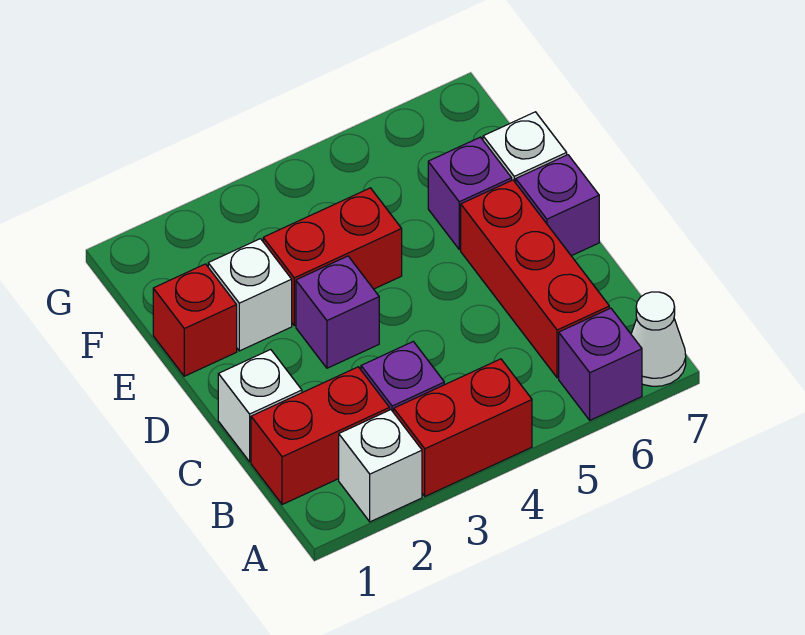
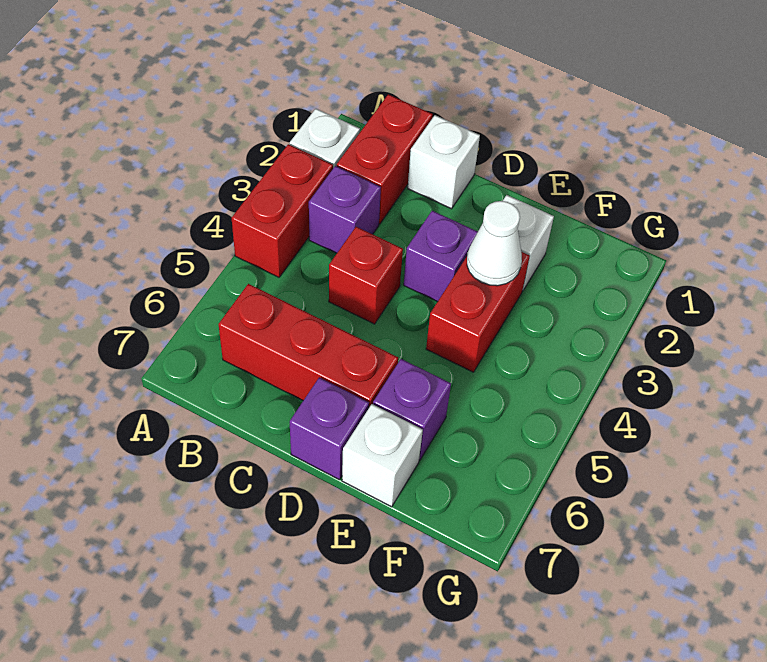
purple brick A6 level 1 -> none
white cone A7 level 1 -> white cone E3 level 2
red brick E1 level 1 -> red brick C4 level 1

